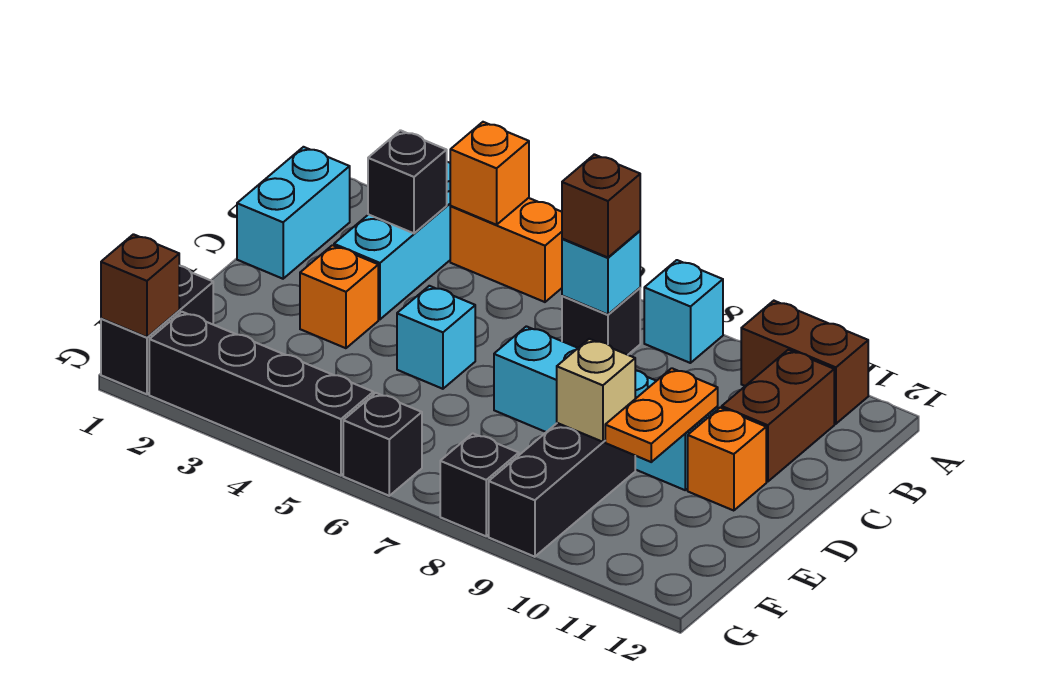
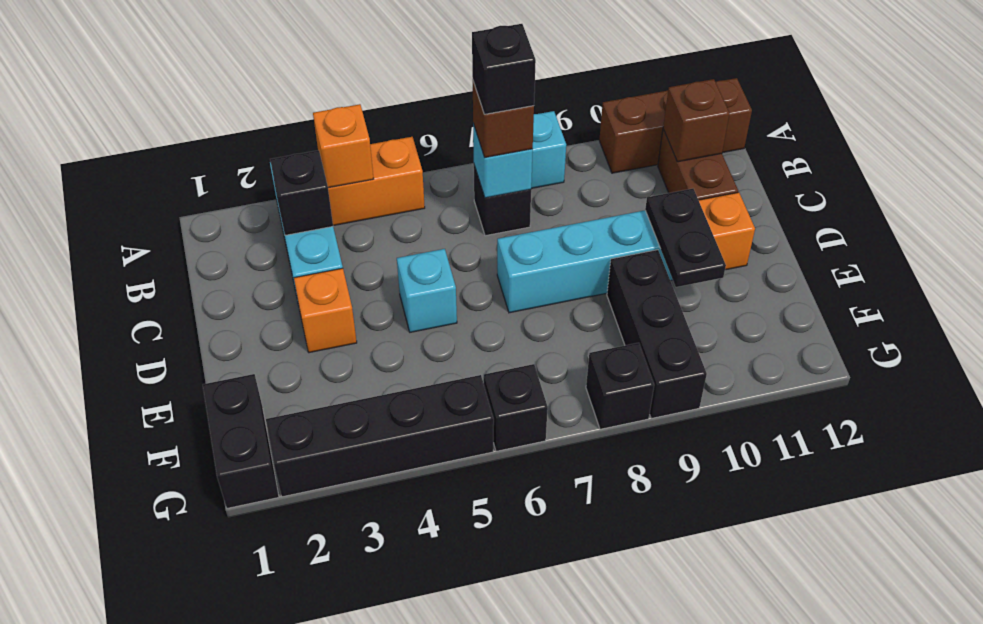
brown brick A10:A11 level 1 -> brown brick A10:A12 level 1
cyan brick B1:C1 level 1 -> none
none -> black brick B7 level 4
orange plate D10:E10 level 2 -> black plate D10:E10 level 2
tan brick E9 level 2 -> none
brown brick G1 level 2 -> brown brick B11 level 2

